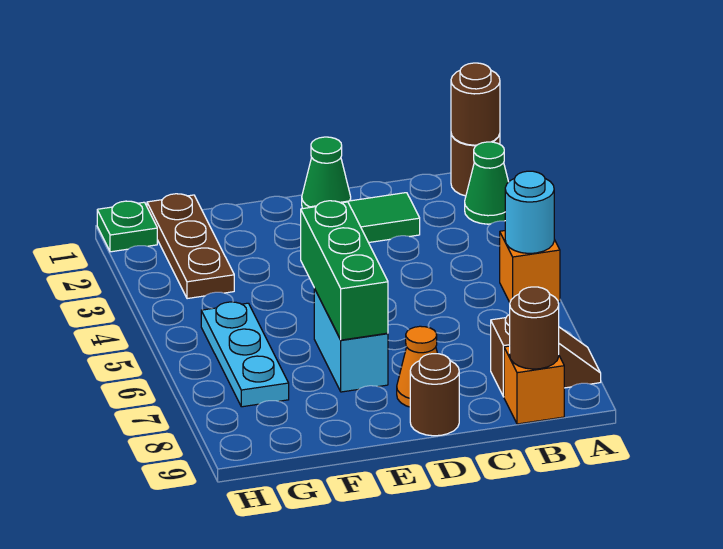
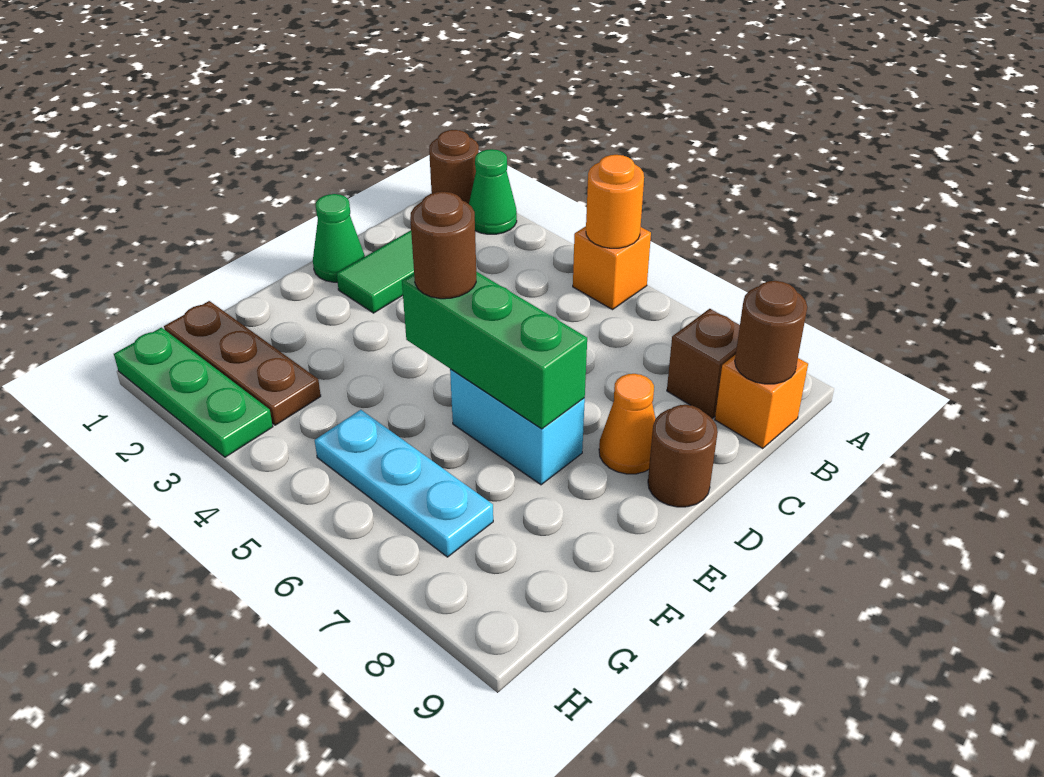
brown round brick A1 level 2 -> brown round brick E5 level 3
cyan round brick A5 level 2 -> orange round brick A5 level 2
green plate H1 level 1 -> green plate H1:H3 level 1

